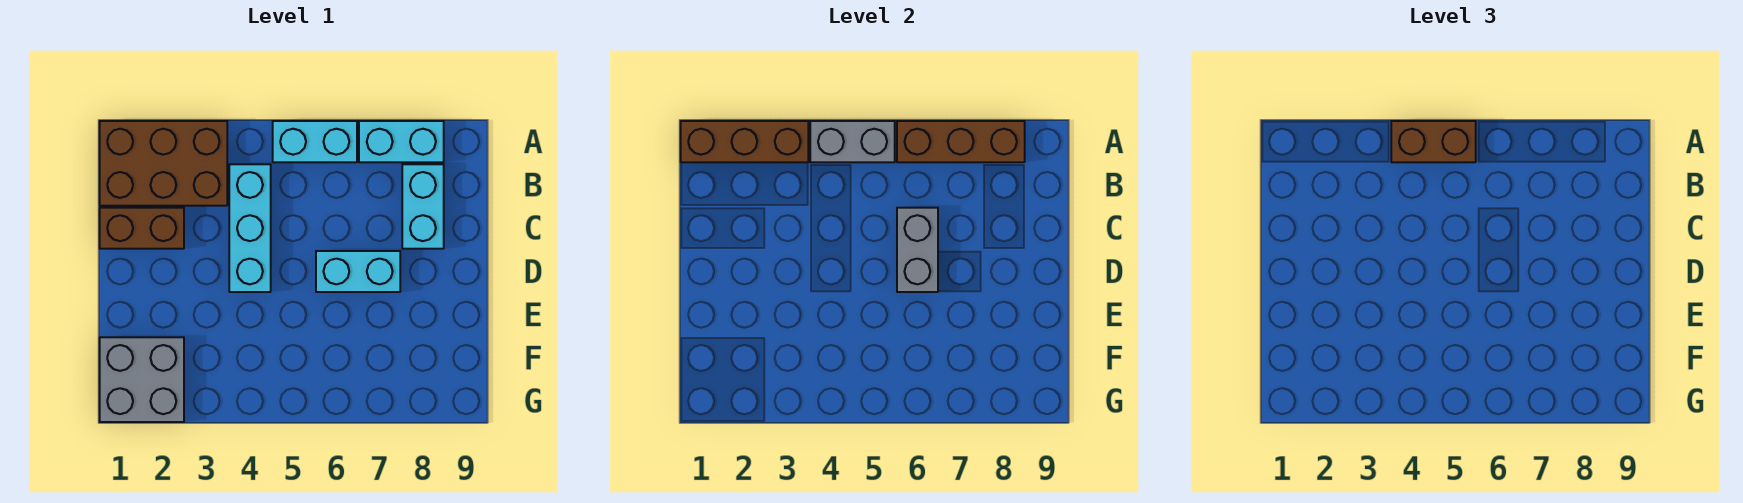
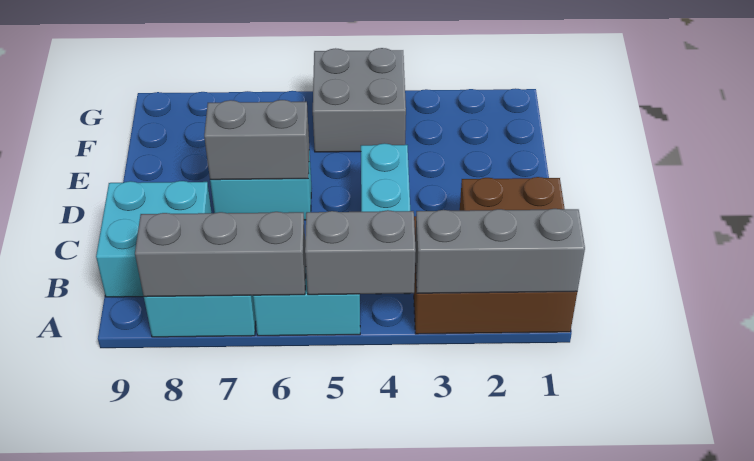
brown brick A1:A3 level 2 -> grey brick A1:A3 level 2
brown brick A4:A5 level 3 -> none
brown brick A6:A8 level 2 -> grey brick A6:A8 level 2
cyan brick B8:C8 level 1 -> cyan brick B8:C9 level 1
grey brick C6:D6 level 2 -> grey brick D6:D7 level 2
grey brick F1:G2 level 1 -> grey brick F4:G5 level 1

